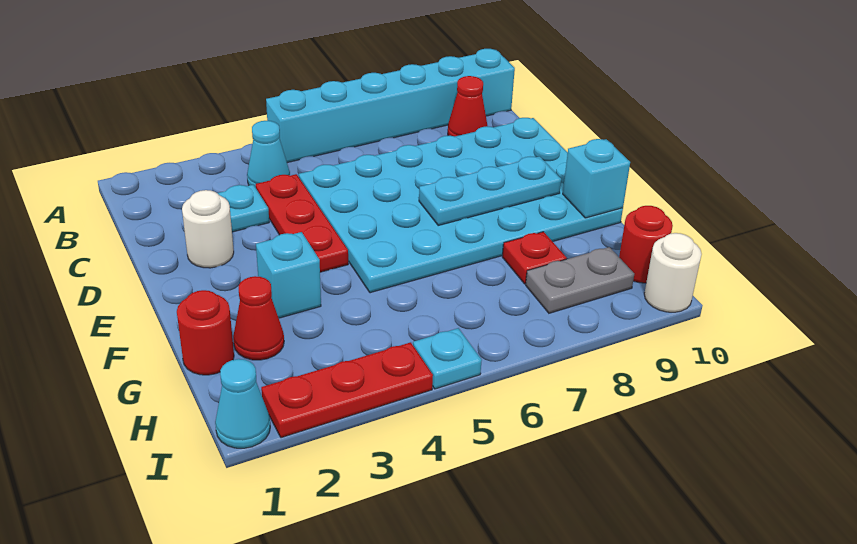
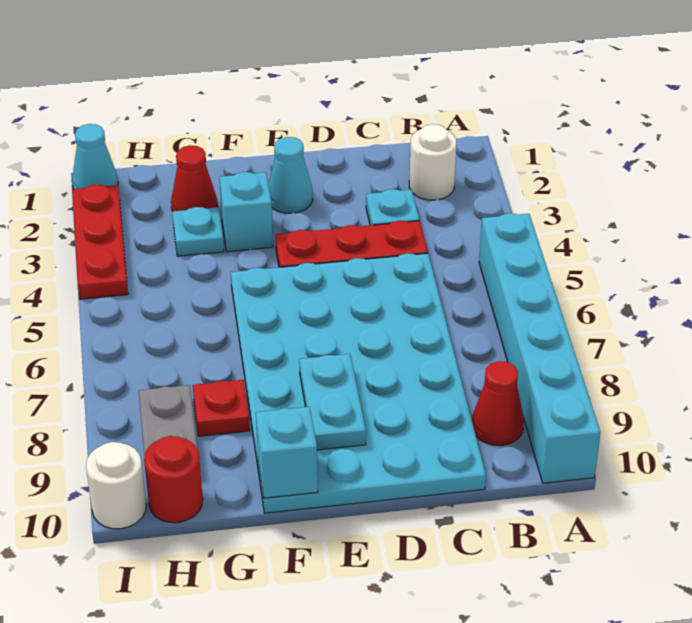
cyan cone B4 level 1 -> cyan cone E2 level 1
white round brick D2 level 1 -> white round brick B2 level 1
cyan plate E7:E9 level 2 -> cyan plate E8:E9 level 2
red round brick G1 level 1 -> none
cyan plate I5 level 1 -> cyan plate G3 level 1

